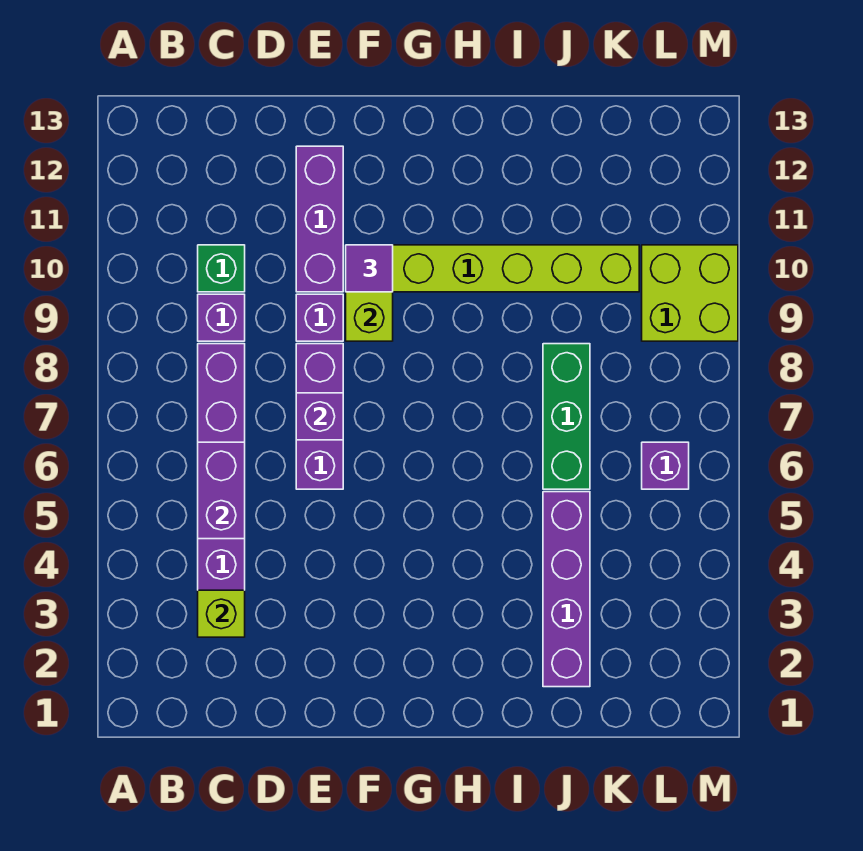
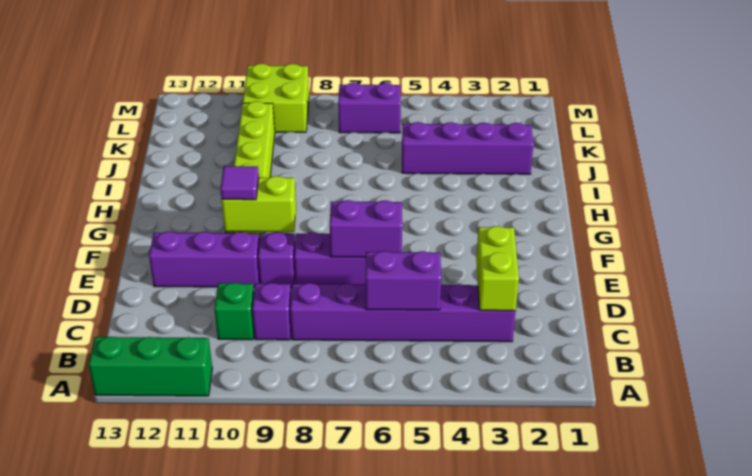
lime brick C3 level 2 -> lime brick C3:D3 level 2
purple brick E7 level 2 -> purple brick E6:E7 level 2
green brick J6:J8 level 1 -> green brick A11:A13 level 1
purple brick L6 level 1 -> purple brick L6:L7 level 1

